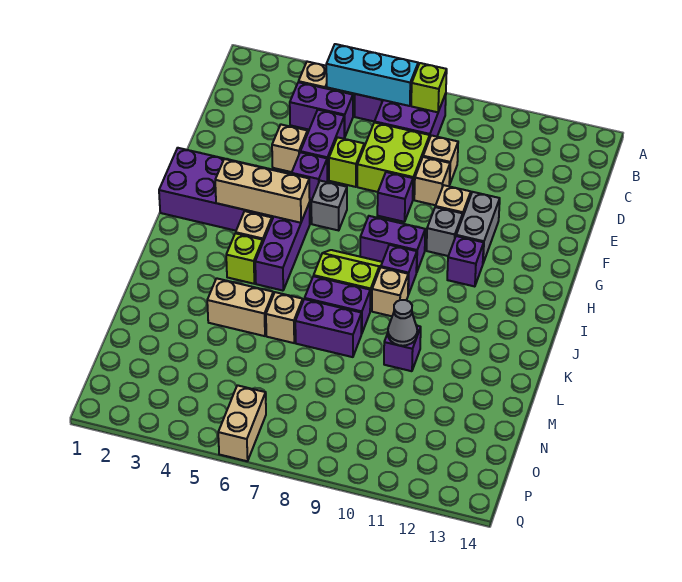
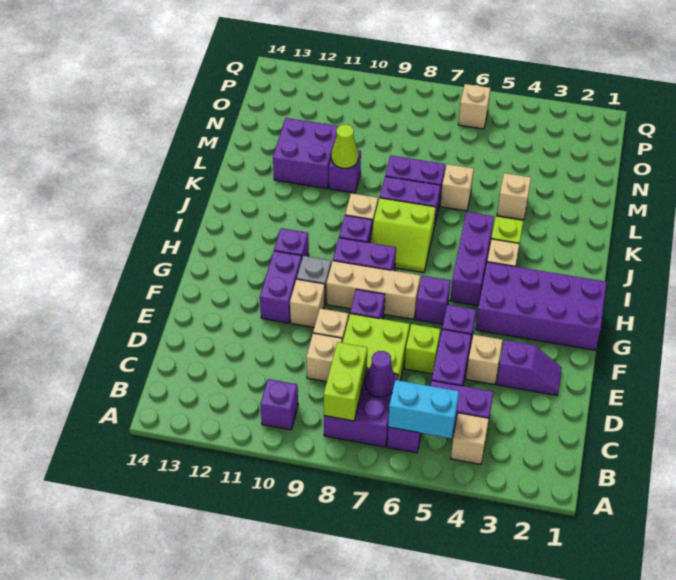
cyan brick B5:B7 level 2 -> cyan brick B5:B6 level 2
lime brick B8 level 2 -> lime brick B8:C8 level 2
none -> purple brick B10 level 1
none -> purple cone C7 level 2
none -> purple slope E2:E3 level 1 top 3
grey brick F11:G11 level 1 -> purple brick F11:G11 level 1
grey brick G6 level 1 -> purple brick G6 level 1
tan brick H3:H5 level 2 -> tan brick G7:G9 level 1
tan brick L4:L5 level 1 -> tan brick L4 level 1
grey cone L10 level 2 -> lime cone L10 level 2
none -> purple brick L11:M12 level 1
tan brick P6:Q6 level 1 -> tan brick P6 level 1

